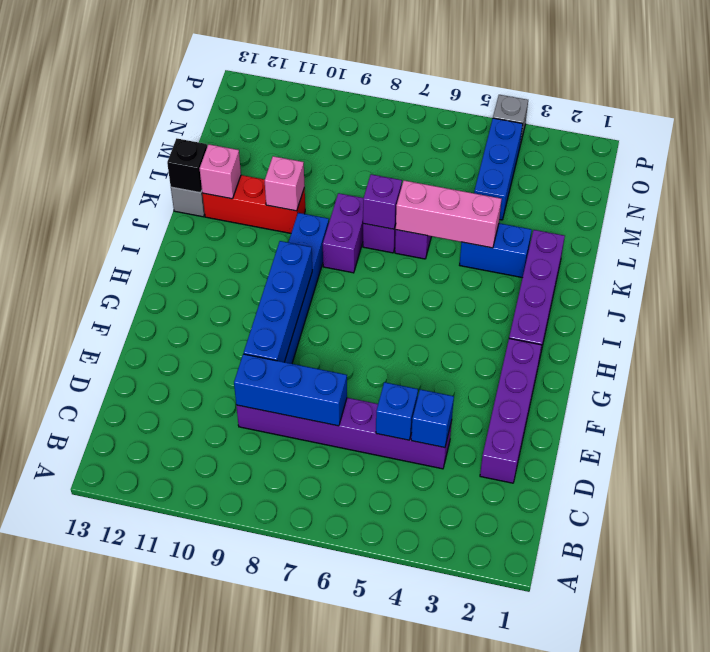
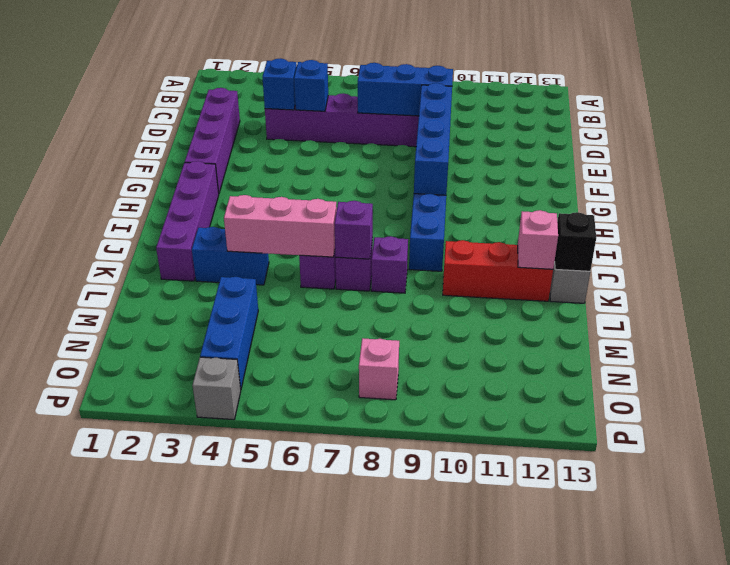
purple brick J8:K8 level 1 -> purple brick K8 level 1
pink brick K10 level 2 -> pink brick O8 level 1

